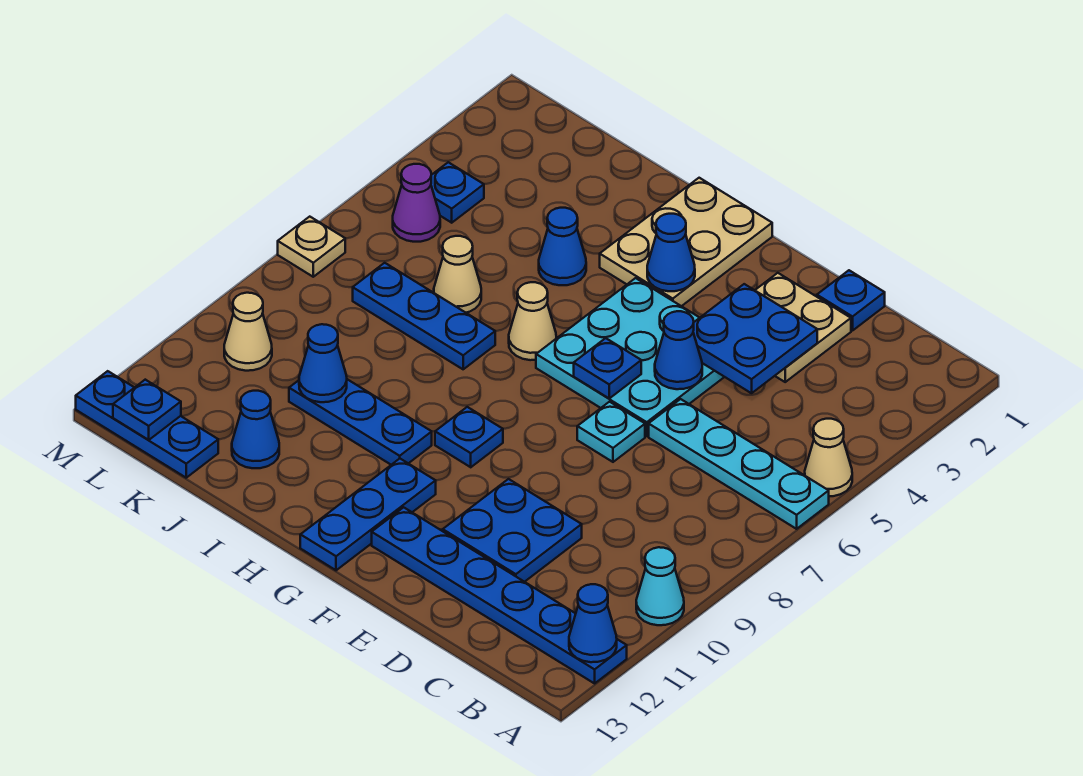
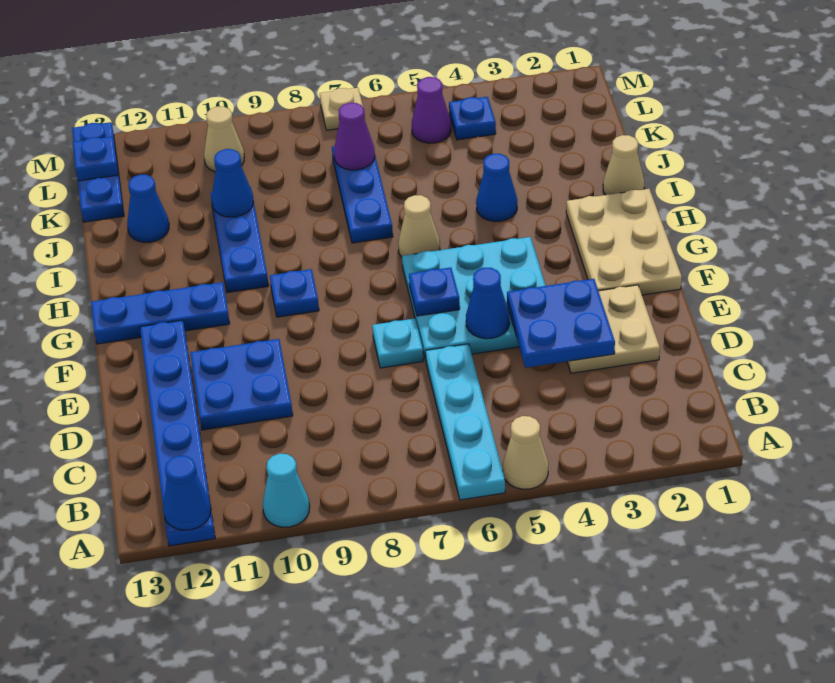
blue plate D1 level 1 -> none
tan plate G1:H3 level 1 -> tan plate F1:H2 level 1
blue cone G3 level 2 -> none
tan cone J6 level 1 -> tan cone I1 level 1
none -> purple cone K7 level 2

